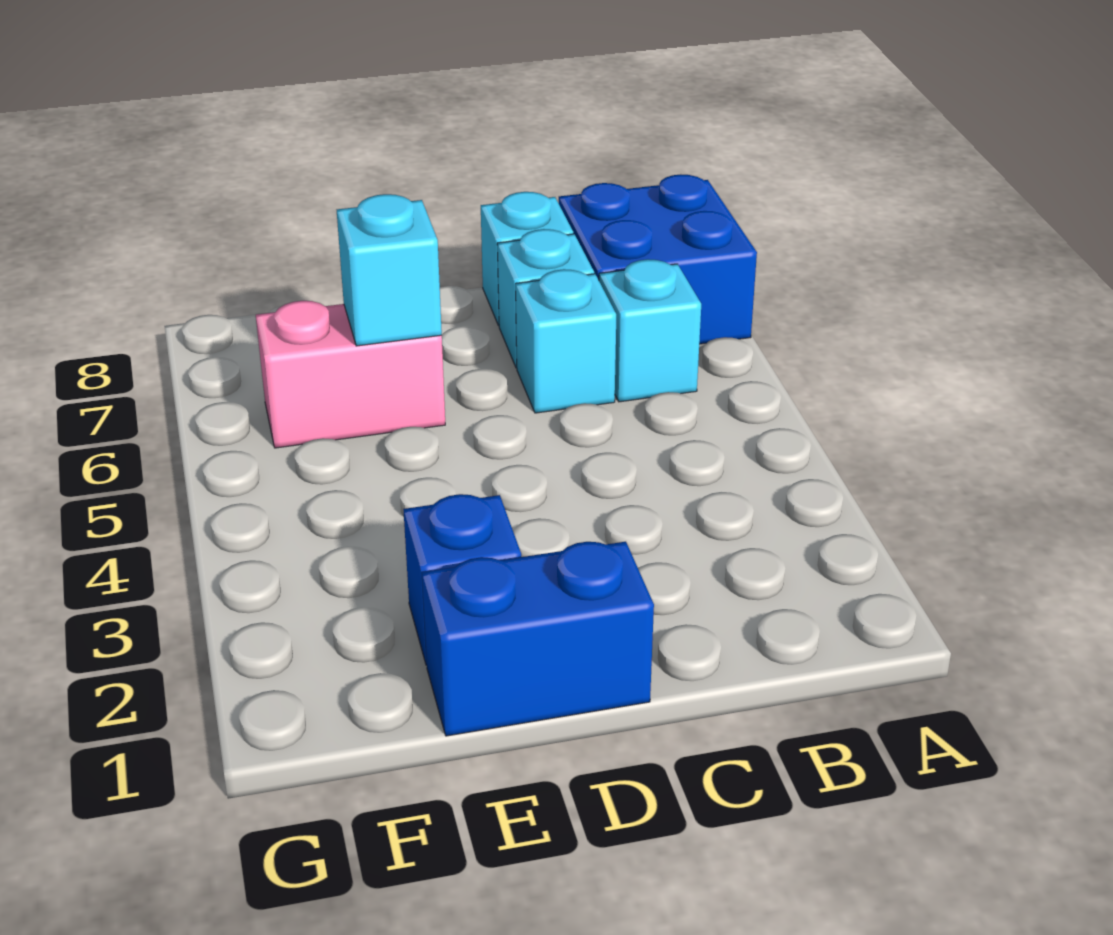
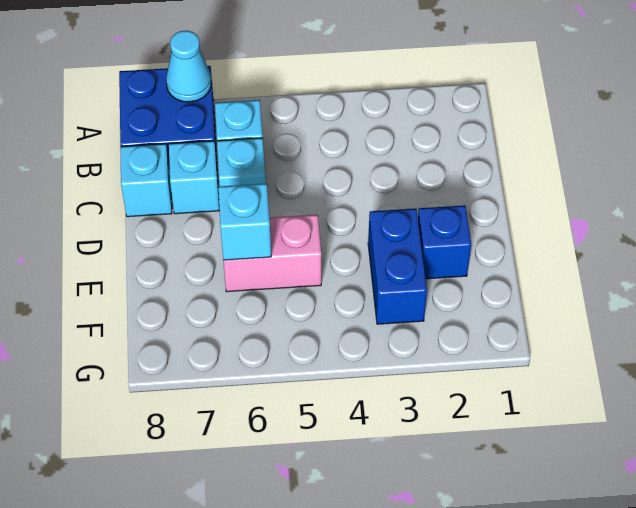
none -> cyan cone A7 level 2
blue brick D1:E1 level 1 -> blue brick E3:F3 level 1
pink brick E6:F6 level 1 -> pink brick E5:E6 level 1

